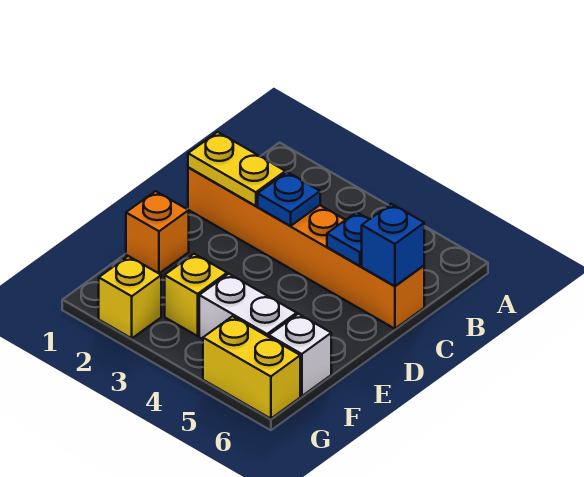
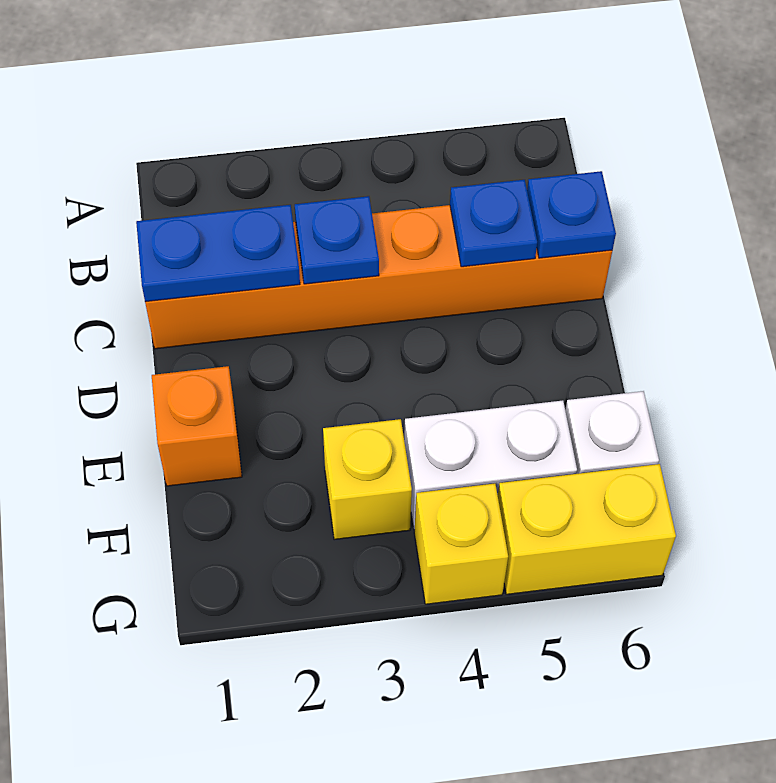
yellow plate C1:C2 level 2 -> blue plate C1:C2 level 2
blue brick C6 level 2 -> blue plate C6 level 2
yellow brick G2 level 1 -> yellow brick G4 level 1

